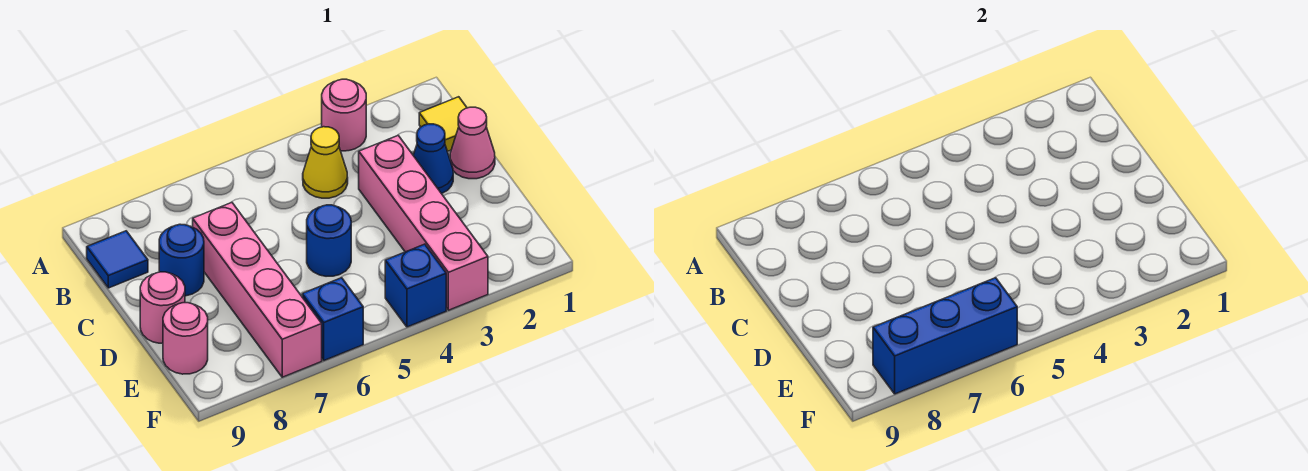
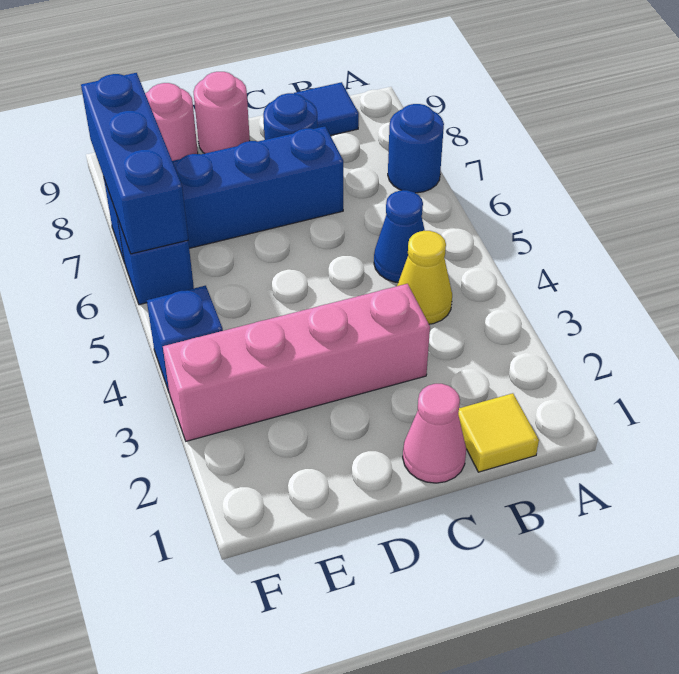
pink round brick A3 level 1 -> none
blue cone C2 level 1 -> blue cone B5 level 1
pink brick C7:F7 level 1 -> blue brick C7:F7 level 1
blue round brick D5 level 1 -> blue round brick A7 level 1

